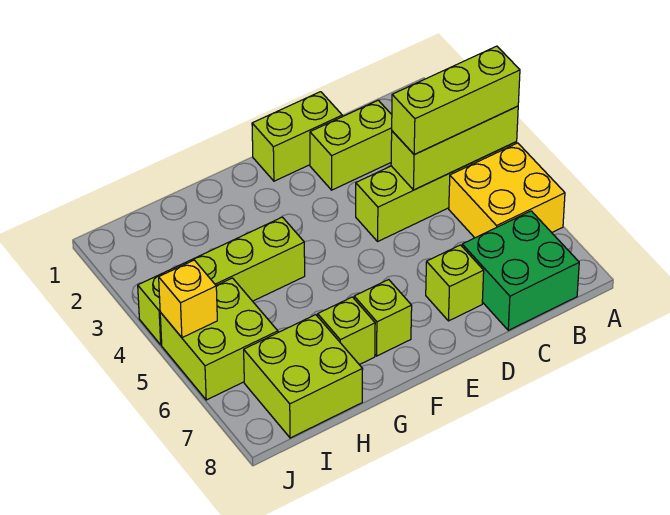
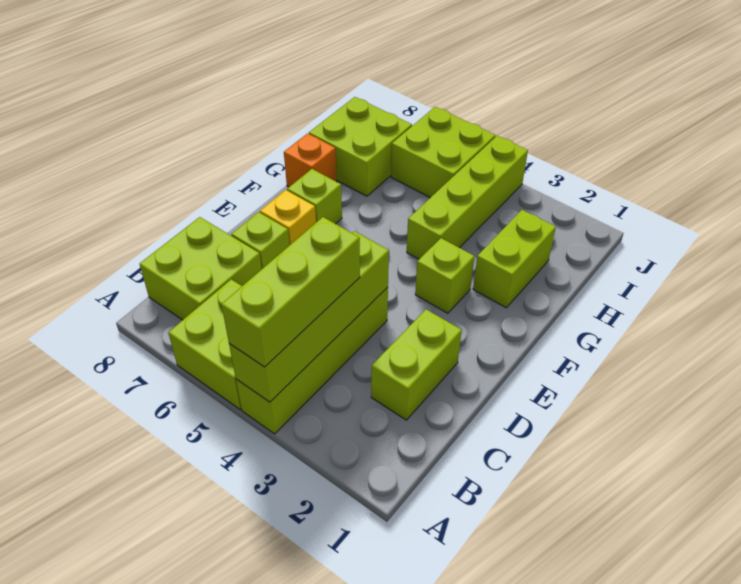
lime brick A4:C4 level 2 -> lime brick A4:D4 level 2
yellow brick A5:B6 level 1 -> lime brick A5:B6 level 1
green brick B7:C8 level 1 -> lime brick B7:C8 level 1
lime brick D1:E1 level 1 -> lime brick G2:H2 level 1
lime brick G7 level 1 -> lime brick F3 level 1
none -> orange brick G8 level 1
yellow brick J5 level 2 -> yellow brick E7 level 1

